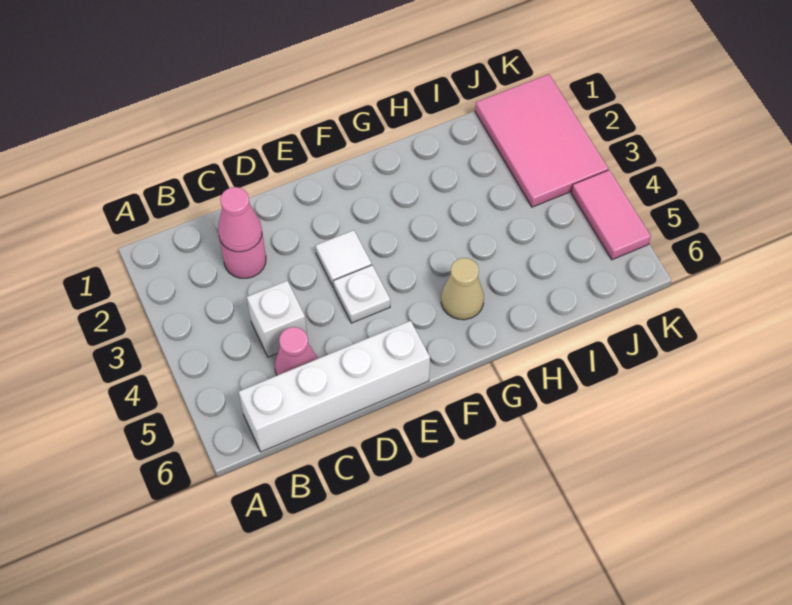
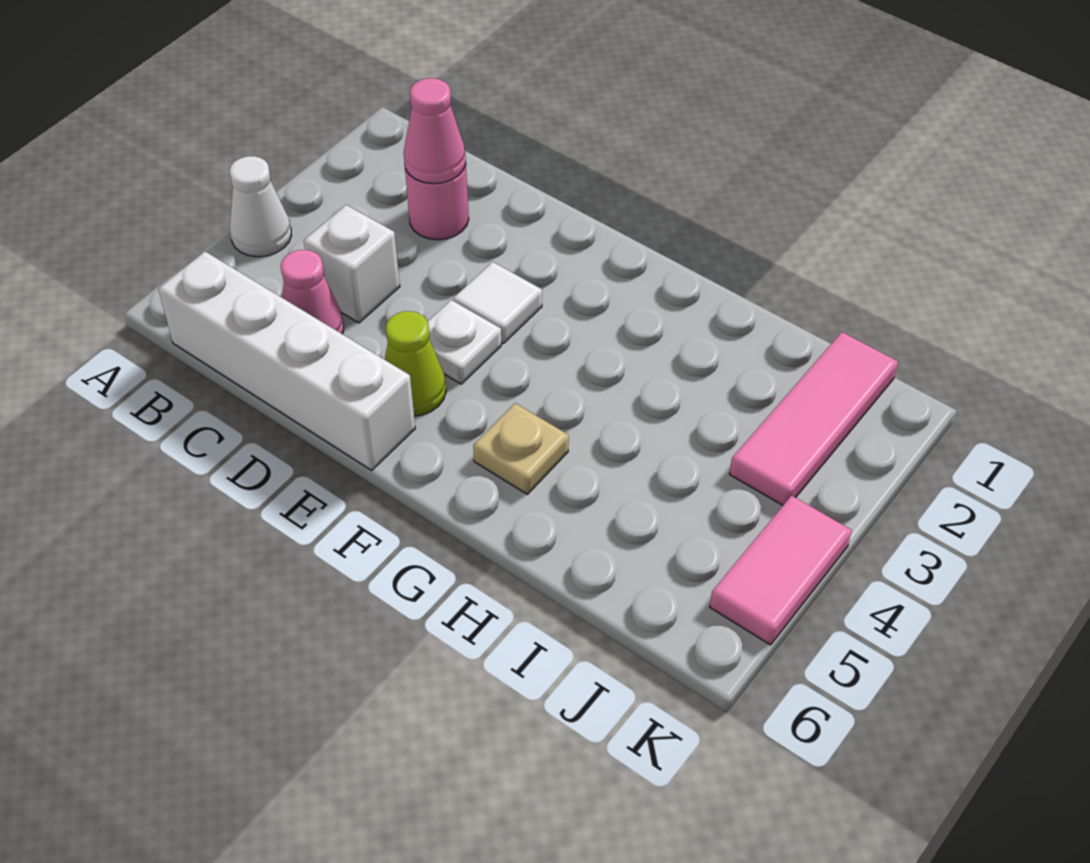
none -> white cone A4 level 1
none -> lime cone E5 level 1
tan cone G5 level 1 -> tan plate G5 level 1
pink tile J1:K3 level 1 -> pink tile J1:J3 level 1

